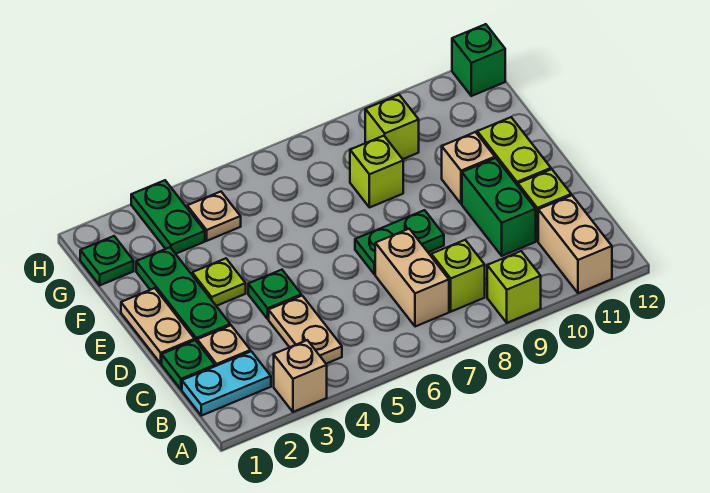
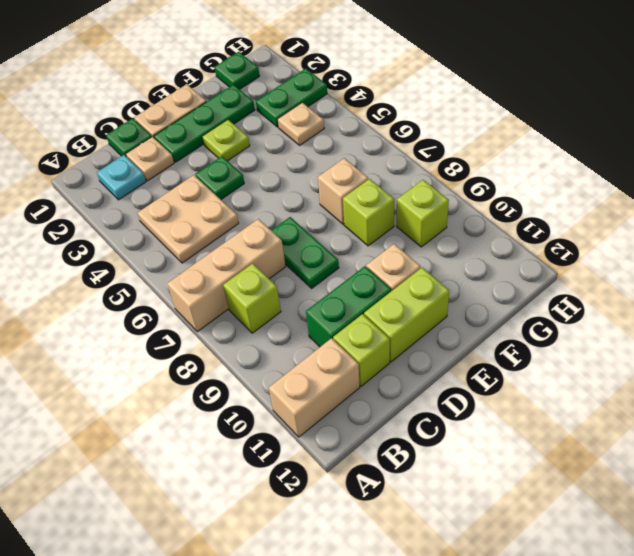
tan brick A3 level 1 -> tan brick F7 level 1
lime brick A9 level 1 -> none
cyan plate B1:B2 level 1 -> cyan plate B2 level 1
tan plate B4:C4 level 1 -> tan plate B4:C5 level 1
tan brick B7:C7 level 1 -> tan brick A7:C7 level 1
green brick H12 level 1 -> none

